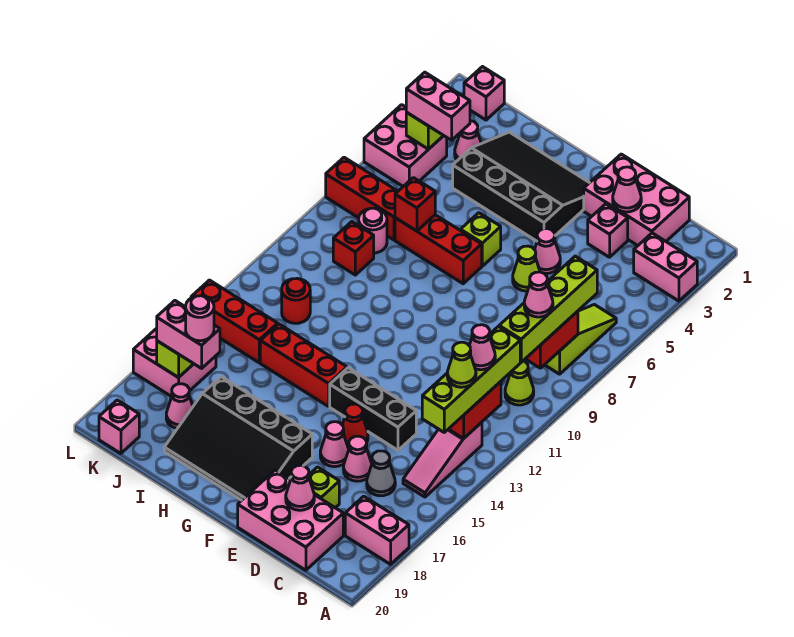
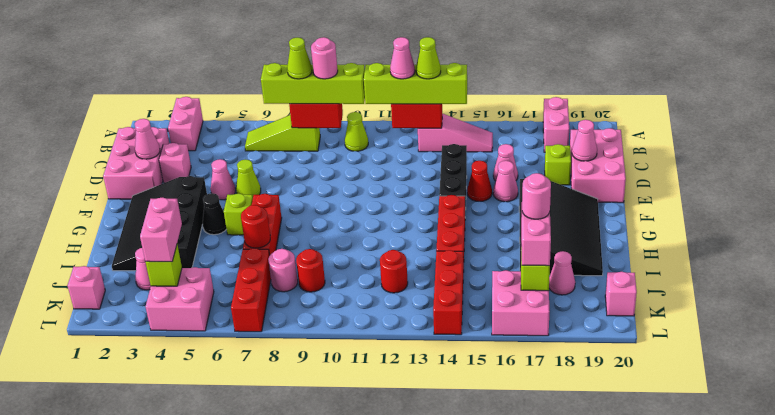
none -> lime cone B8 level 4
pink cone B9 level 4 -> pink round brick B9 level 4
grey cone C16 level 1 -> none
none -> black cone G5 level 1
red brick I7 level 2 -> red round brick I7 level 2
red brick J9 level 1 -> red round brick J9 level 1

